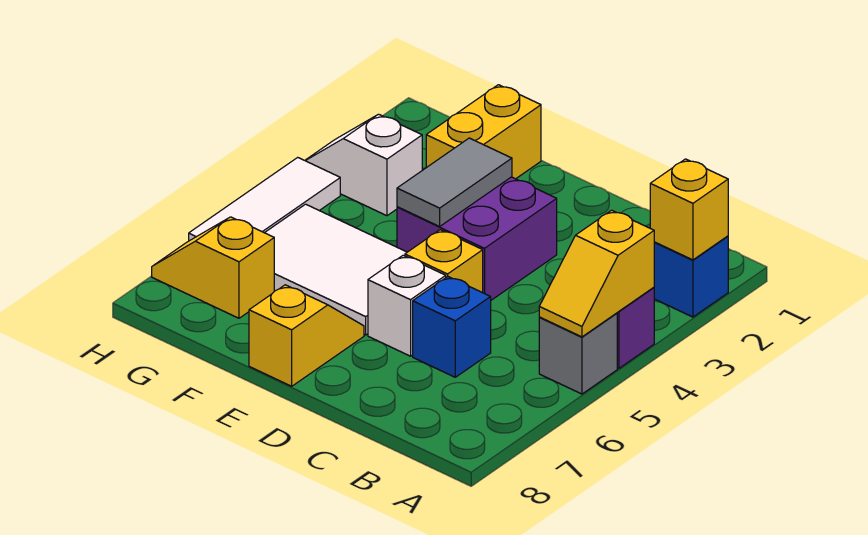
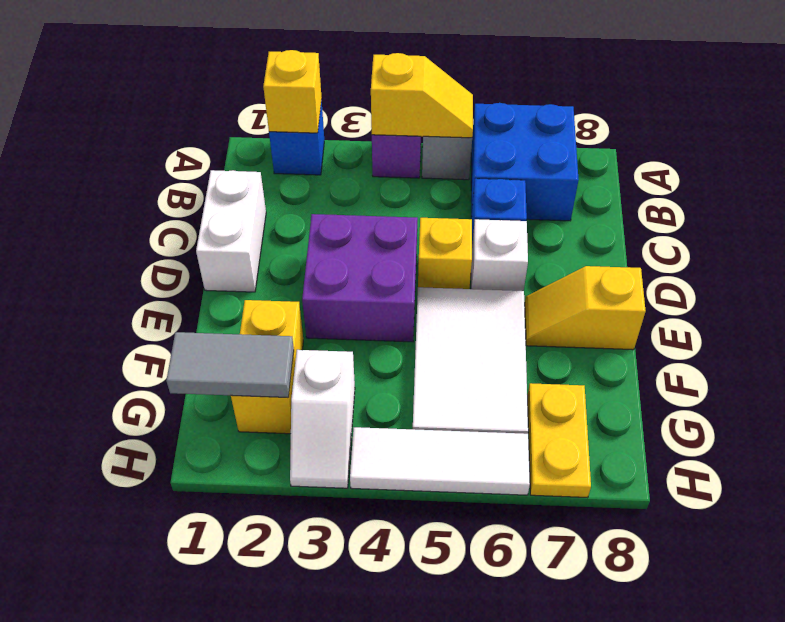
none -> blue brick A6:B7 level 1
none -> white brick C1:D1 level 1
grey tile E3:E4 level 2 -> grey tile G1:G2 level 2
yellow brick F1:F2 level 1 -> yellow brick F2:G2 level 1
yellow slope G7:H7 level 1 top G -> yellow plate G7:H7 level 1

